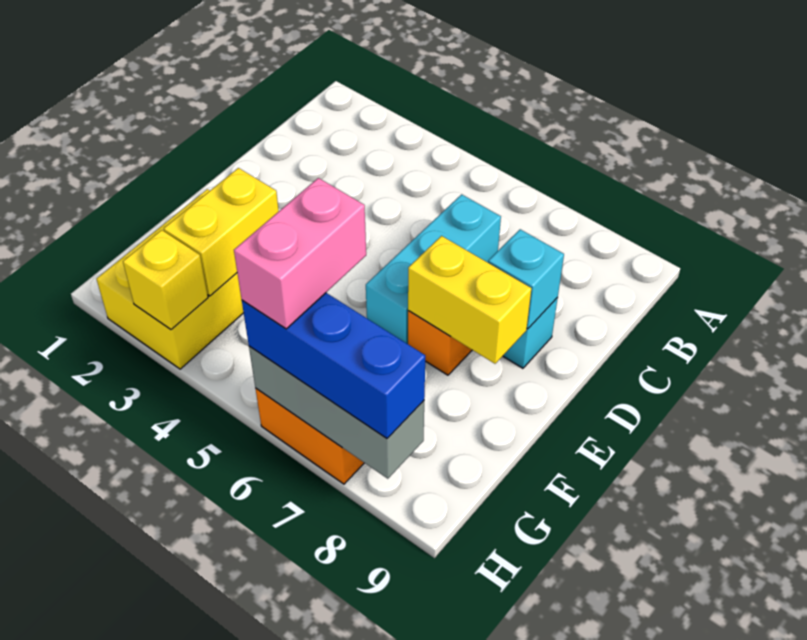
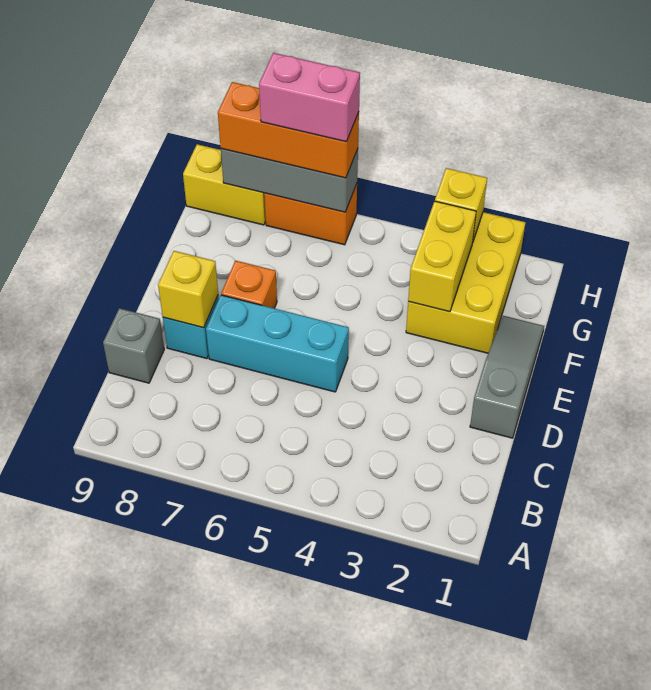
cyan brick C6:E6 level 1 -> cyan brick D5:D7 level 1
none -> grey brick C9 level 1
none -> grey slope D1:F1 level 1 top D
cyan brick D8 level 2 -> yellow brick D8 level 2
yellow brick E7:E8 level 2 -> yellow brick H8:H9 level 1
pink brick G6:H6 level 4 -> pink brick H6:H7 level 4
blue brick H6:H8 level 3 -> orange brick H6:H8 level 3

